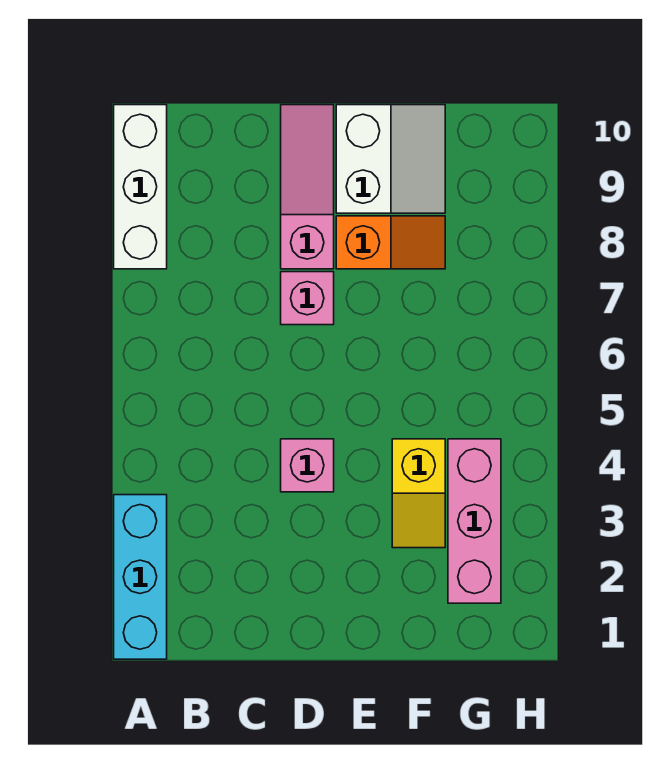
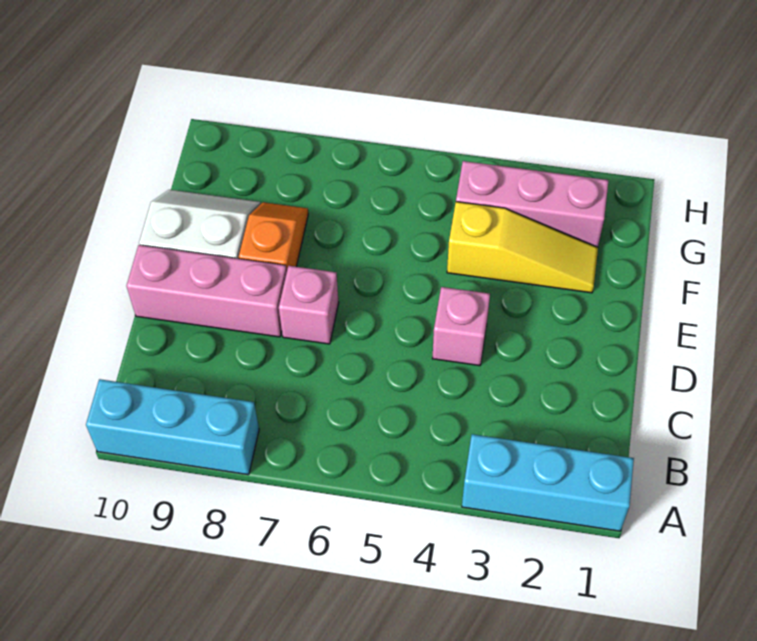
white brick A8:A10 level 1 -> cyan brick A8:A10 level 1
pink slope D8:D10 level 1 top 8 -> pink brick D8:D10 level 1
yellow slope F3:F4 level 1 top 4 -> yellow slope F2:F4 level 1 top 4

